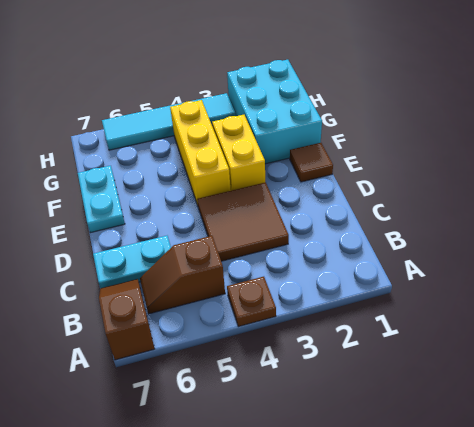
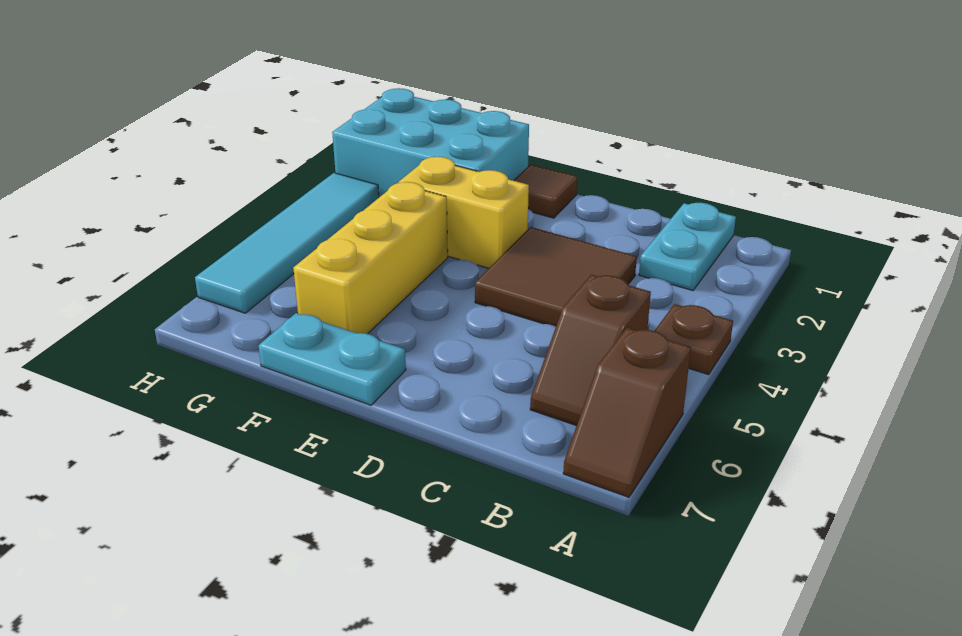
brown slope A7:B7 level 1 top A -> brown slope A6:A7 level 1 top 6
cyan plate C6:C7 level 1 -> cyan plate B1:B2 level 1
yellow brick E4:G4 level 1 -> yellow brick F4:F6 level 1

